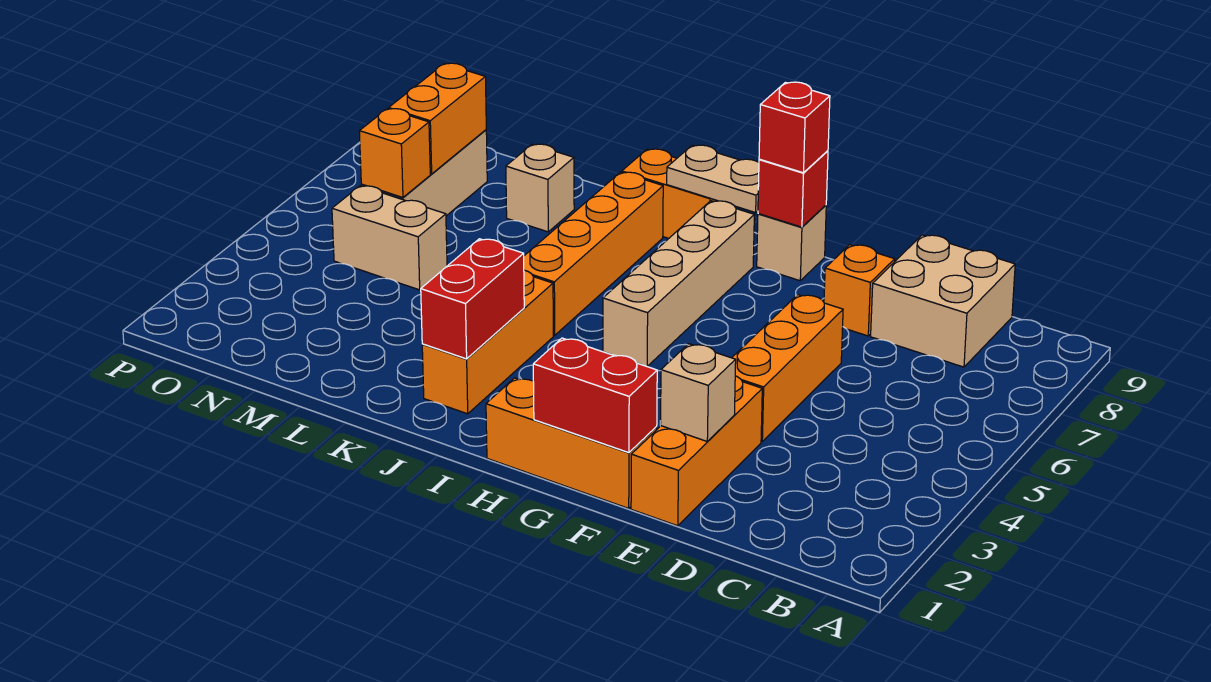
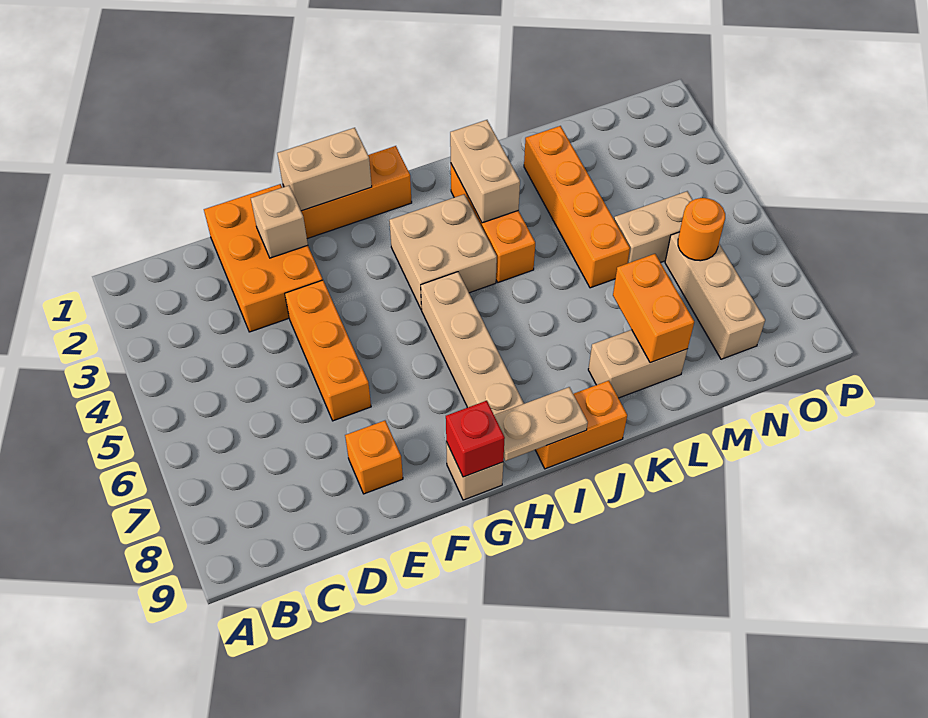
tan brick C8:D9 level 1 -> tan brick H3:I4 level 1
orange brick E1:E3 level 1 -> orange brick D1:E3 level 1
red brick F1:G1 level 2 -> tan brick F1:G1 level 2
red brick G9 level 3 -> none
red brick J2:J3 level 2 -> tan brick J2:J3 level 2
orange brick J5:J8 level 1 -> orange brick L2:L5 level 1
tan brick L8 level 1 -> tan brick K8:L8 level 1
orange brick N6 level 2 -> orange round brick N6 level 2
orange brick N7:N8 level 2 -> orange brick L7:L8 level 2

